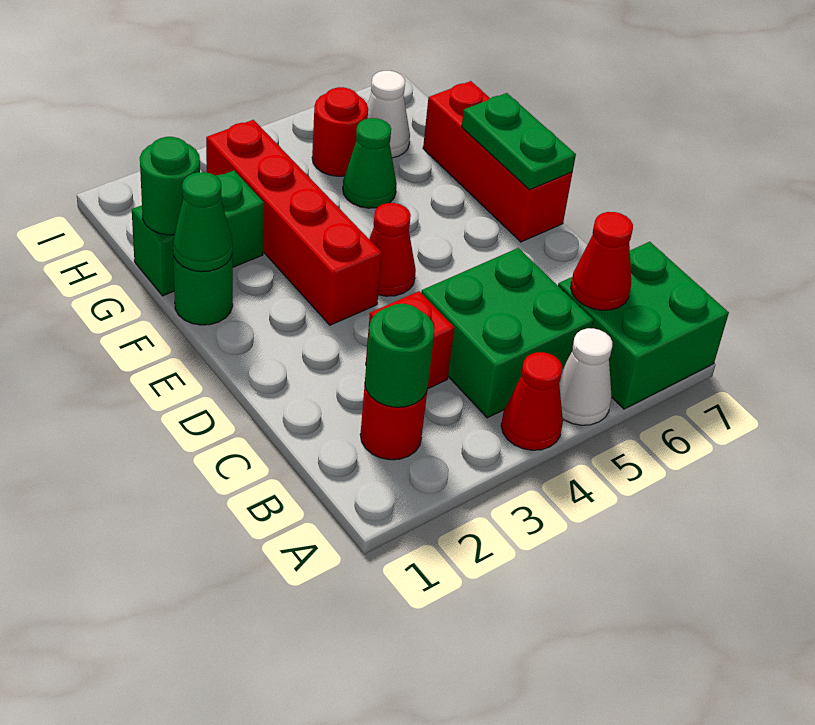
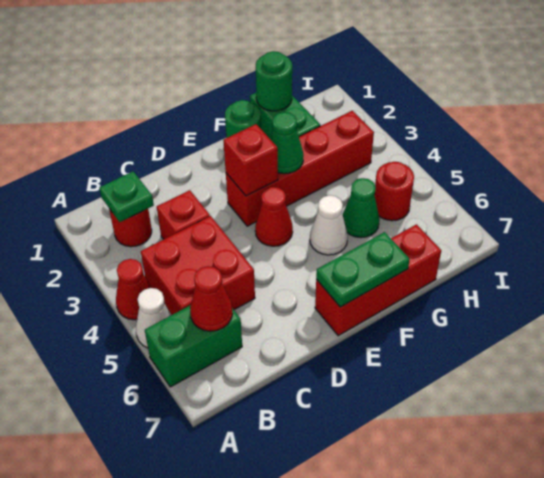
green brick A6:B7 level 1 -> green brick A6:B6 level 1
green round brick B2 level 2 -> green plate B2 level 2
green brick B4:C5 level 1 -> red brick B4:C5 level 1
none -> red brick E3 level 2
green cone F1 level 2 -> green cone F3 level 2
white cone H6 level 1 -> white cone F5 level 1

